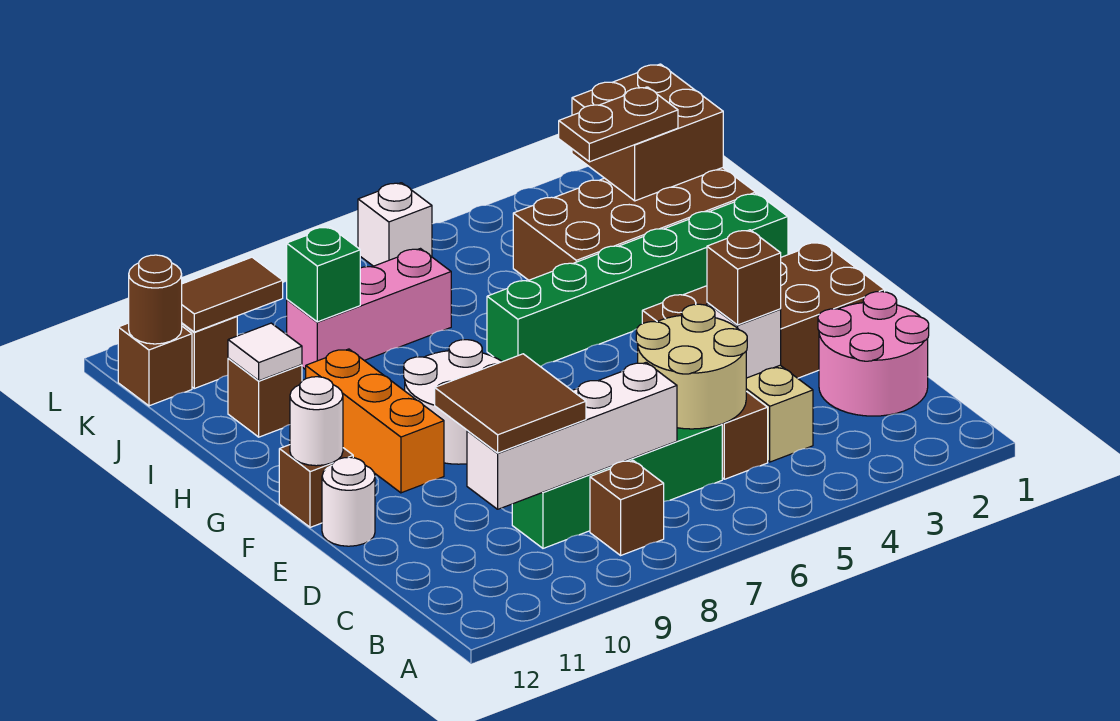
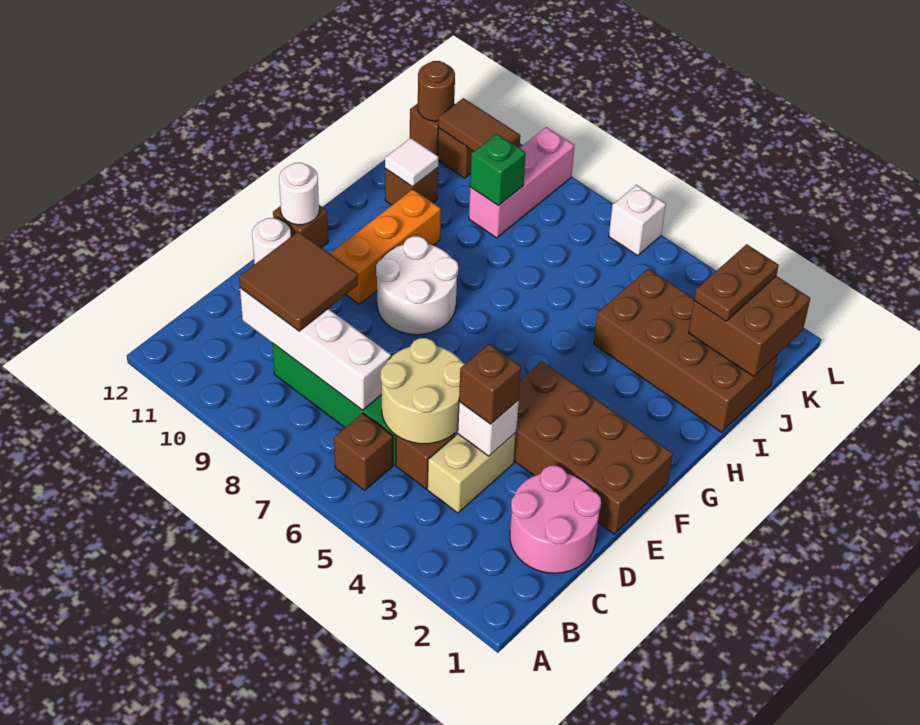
brown brick B8 level 1 -> brown brick B6 level 1
green brick H1:H6 level 1 -> none
brown plate J2:J3 level 3 -> brown plate J2:K2 level 3
pink brick J7:J9 level 1 -> pink brick J9:L9 level 1

